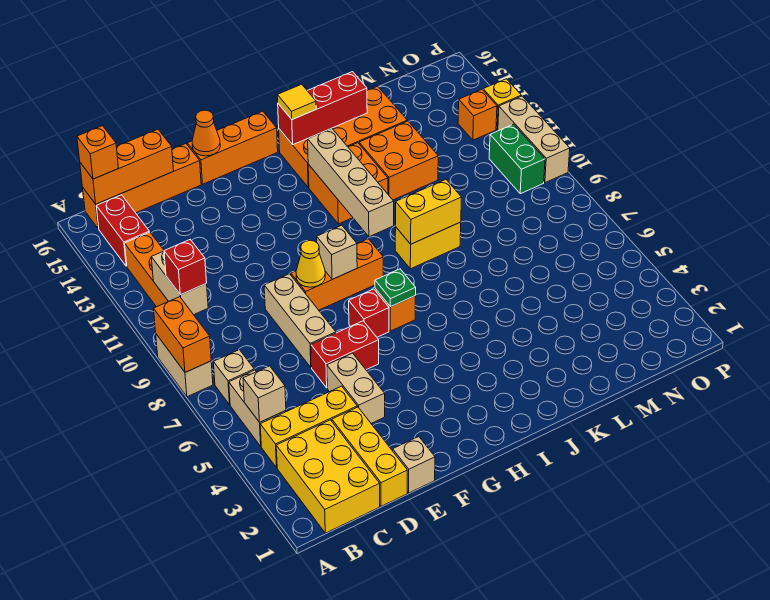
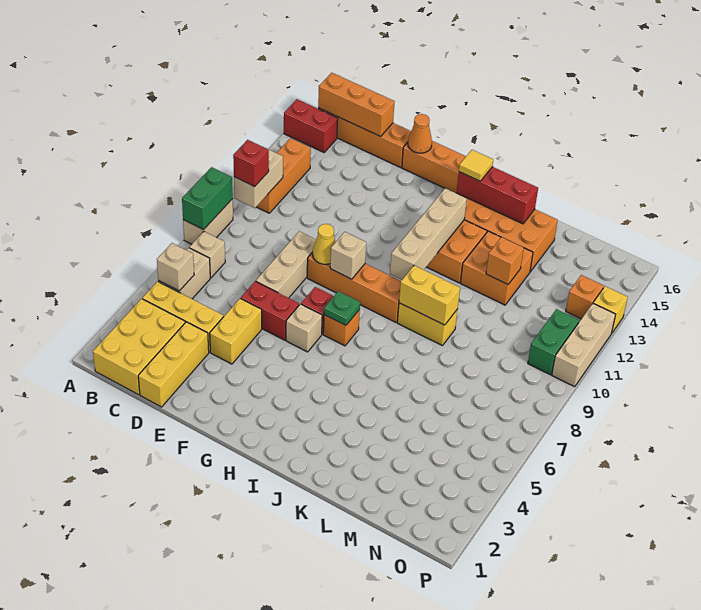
orange brick A8:A9 level 2 -> green brick A8:A9 level 2
red brick B14:B15 level 1 -> red brick A15:B15 level 1
orange brick B16 level 3 -> orange brick L12 level 2
tan brick E1 level 1 -> tan brick G6 level 1
tan brick E4:E5 level 1 -> yellow brick E4:E5 level 1
orange brick F9:H9 level 1 -> orange brick F9:I9 level 1

